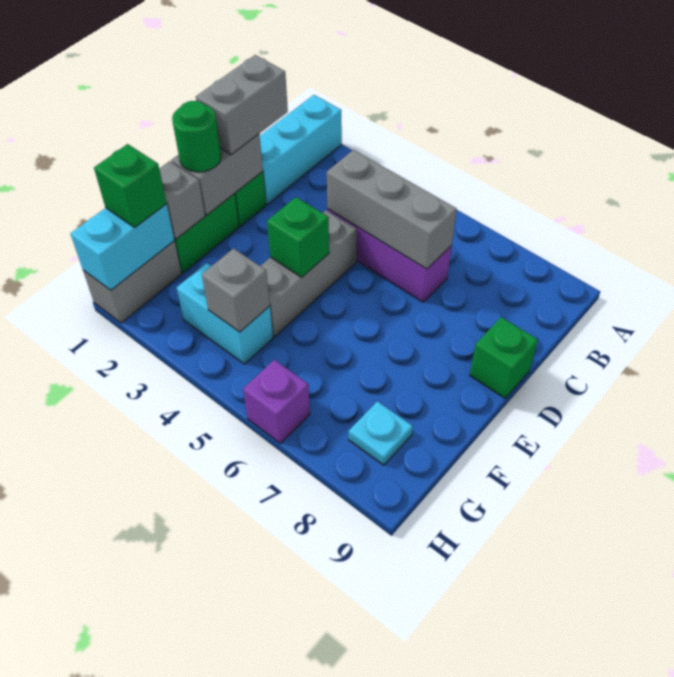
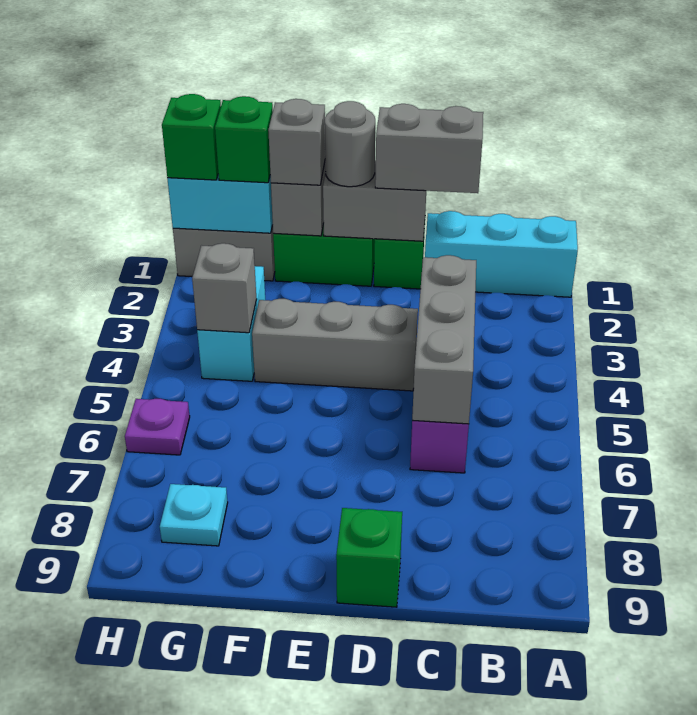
green round brick E1 level 3 -> grey round brick E1 level 3
green brick E4 level 2 -> green brick H1 level 3
none -> grey brick F1 level 3
purple brick H6 level 1 -> purple plate H6 level 1

